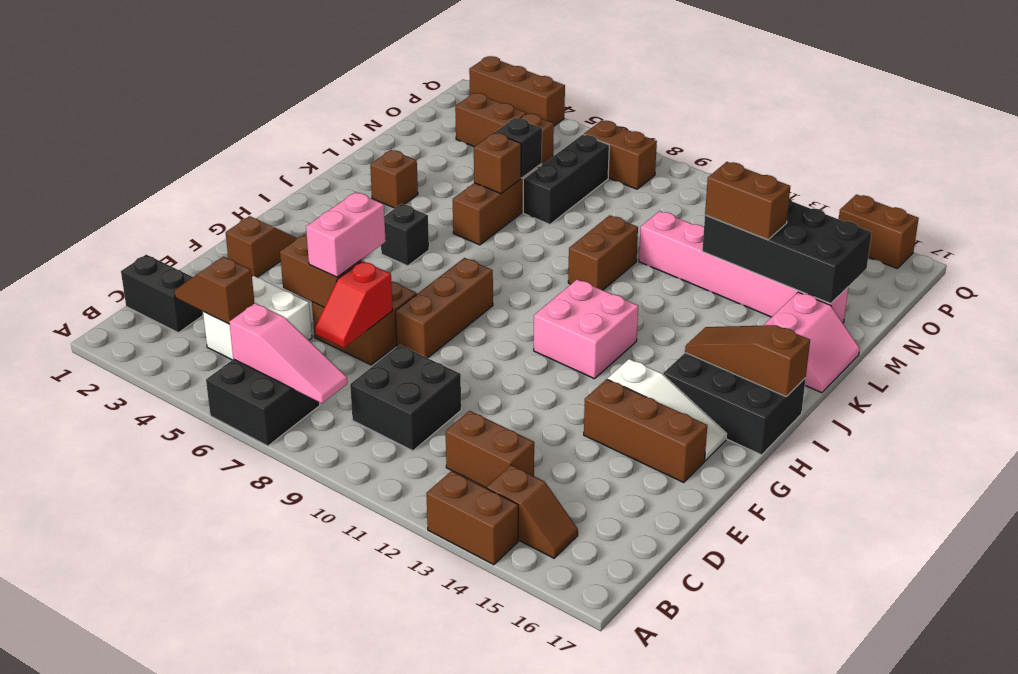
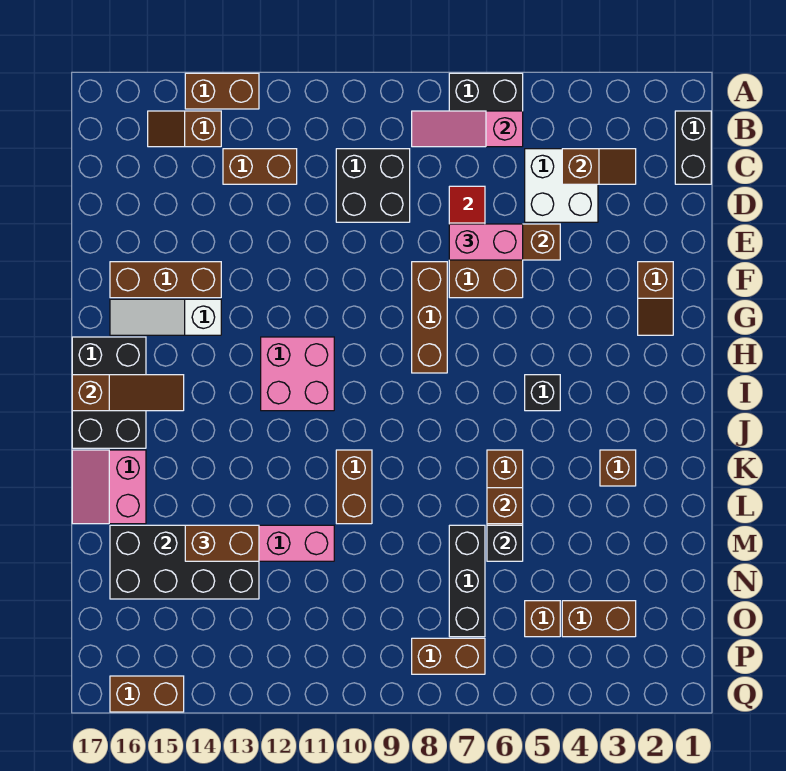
black brick C1:C2 level 1 -> black brick B1:C1 level 1
pink brick E6:F6 level 3 -> pink brick E6:E7 level 3
black brick H15:I17 level 1 -> black brick H16:J17 level 1
brown brick Q2:Q4 level 1 -> none

